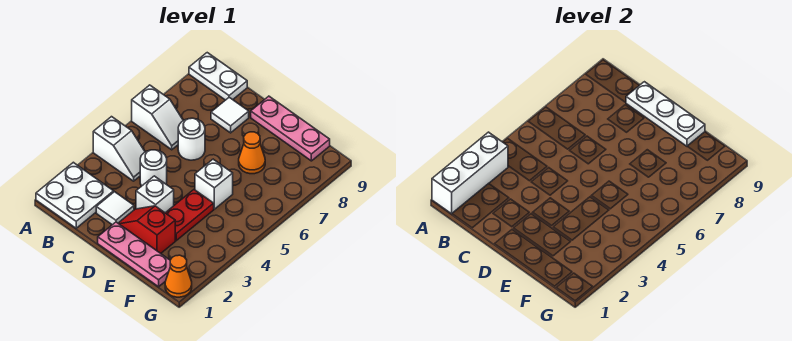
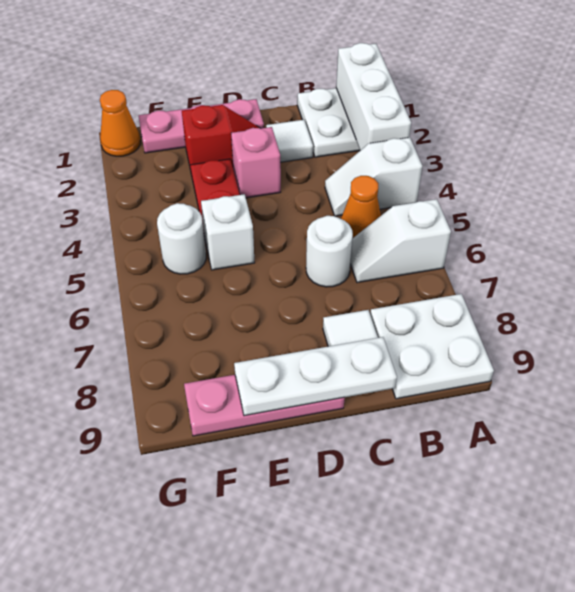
white plate A9:B9 level 1 -> white plate A8:B9 level 1
white round brick C4 level 1 -> white round brick F5 level 1
white brick D3 level 1 -> pink brick D3 level 1
orange cone E7 level 1 -> orange cone B5 level 1

